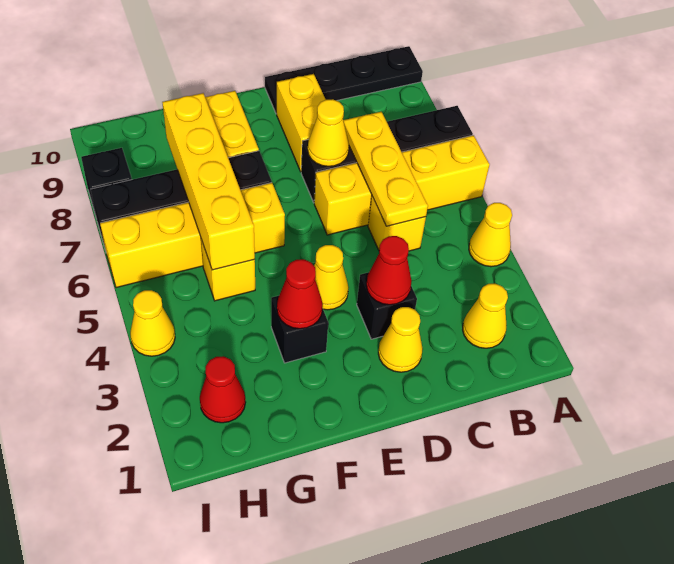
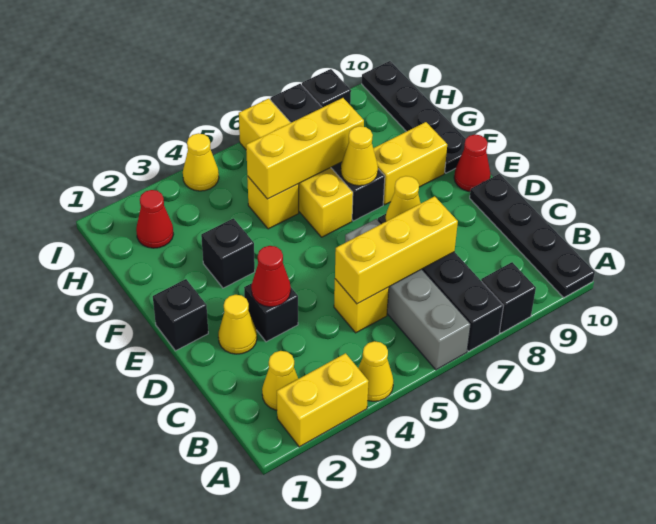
yellow brick A6:D6 level 1 -> grey brick A6:D6 level 1
none -> black brick A8 level 1
yellow plate C5:C7 level 2 -> yellow brick C5:C7 level 2
yellow brick D8:D9 level 1 -> yellow brick A2:A3 level 1
none -> black brick E1 level 1
yellow cone E4 level 1 -> yellow cone F7 level 2
red cone F3 level 2 -> red cone E10 level 1
none -> black plate F10:I10 level 1
yellow brick G5:G8 level 2 -> yellow brick G5:G7 level 2

